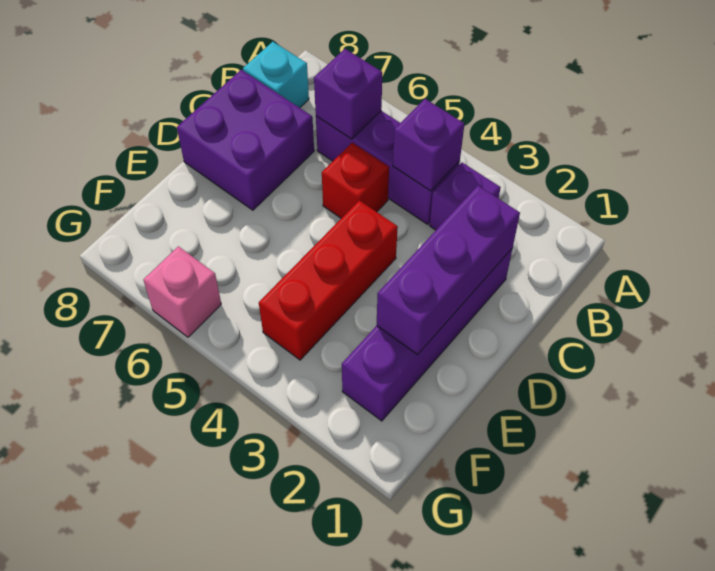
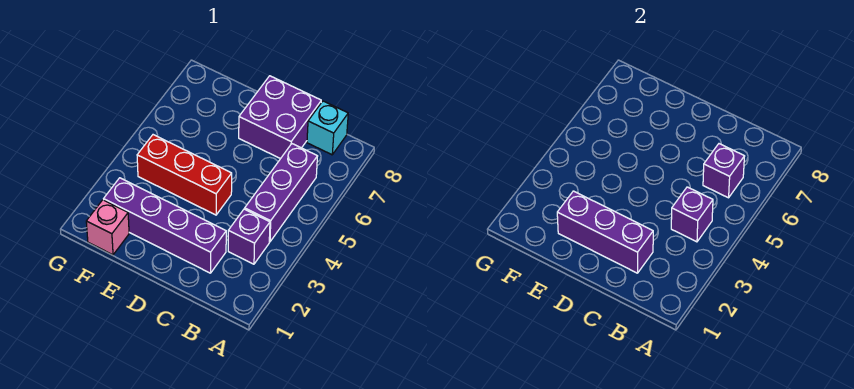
red brick C5 level 1 -> none
pink brick G6 level 1 -> pink brick F1 level 1

